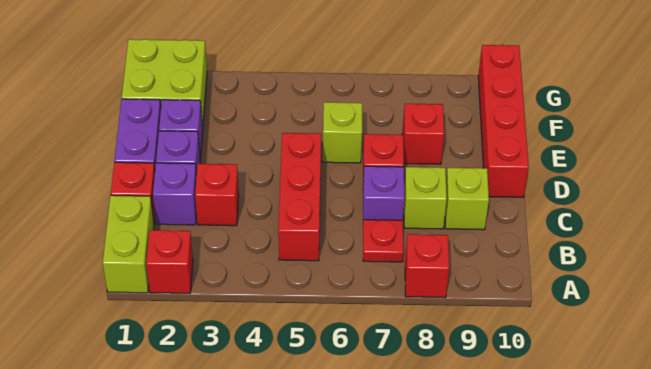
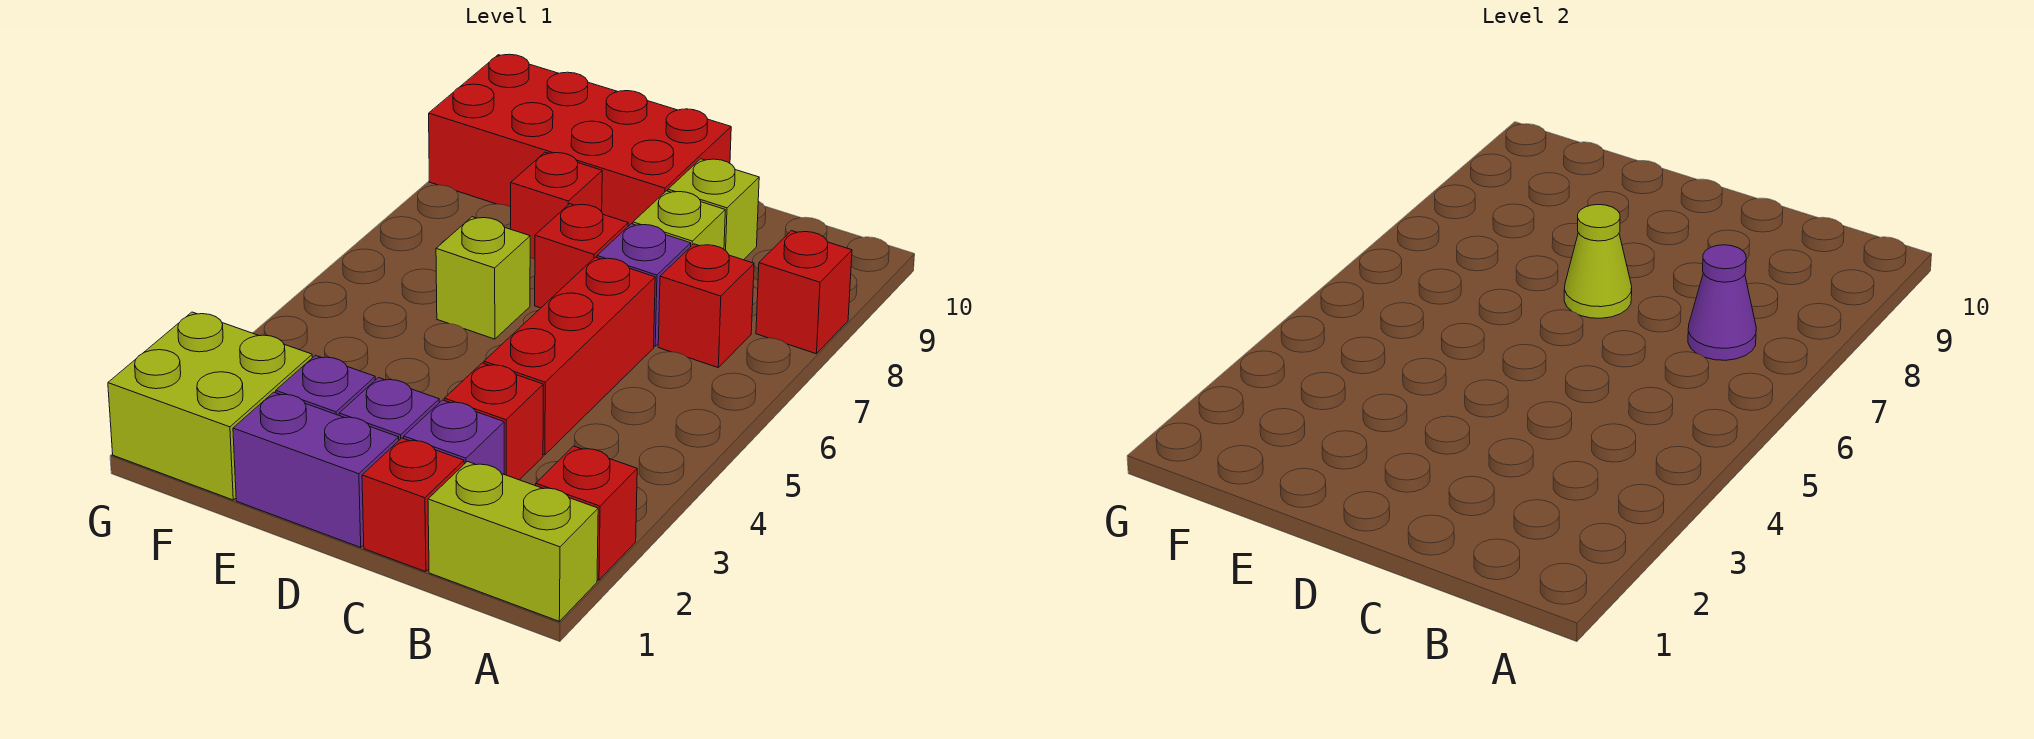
red brick B5:D5 level 1 -> red brick C4:C6 level 1
red plate B7 level 1 -> red brick B7 level 1
none -> purple cone B7 level 2
none -> lime cone D7 level 2
red brick D10:G10 level 1 -> red brick D9:G10 level 1

